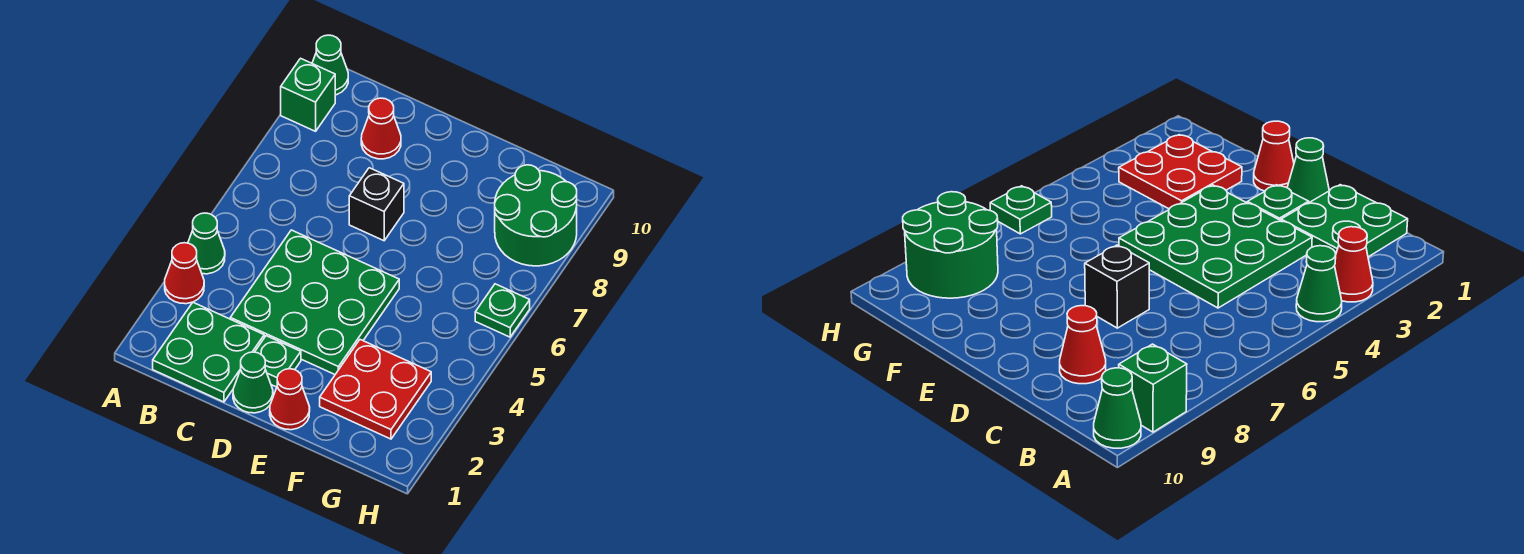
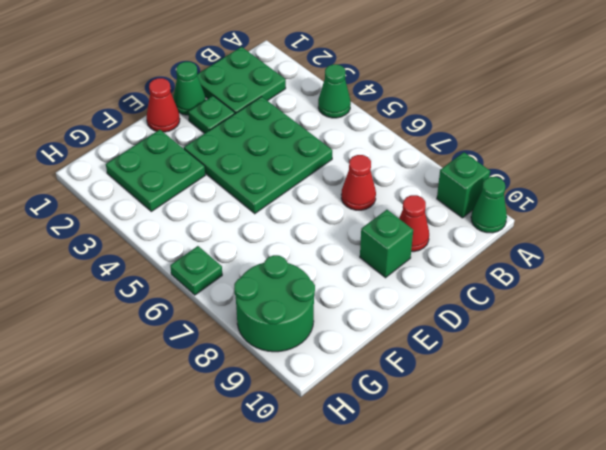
red cone A3 level 1 -> red cone C7 level 1
black brick D7 level 1 -> none
none -> green brick D9 level 1
red plate F2:G3 level 1 -> green plate F2:G3 level 1

